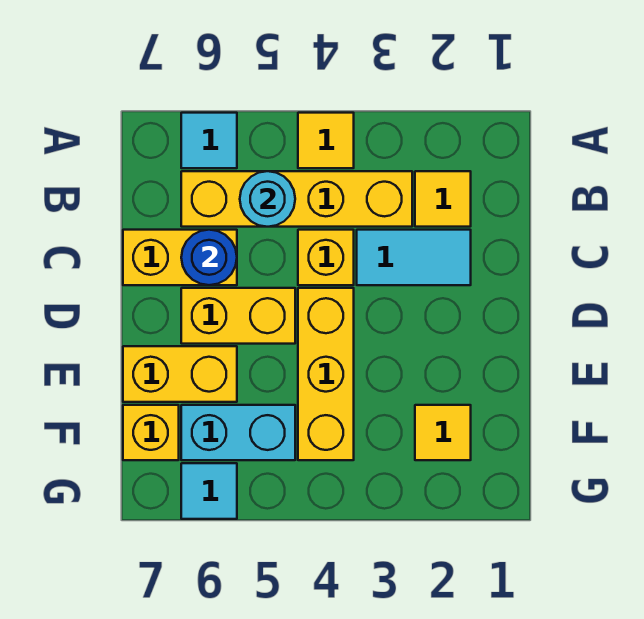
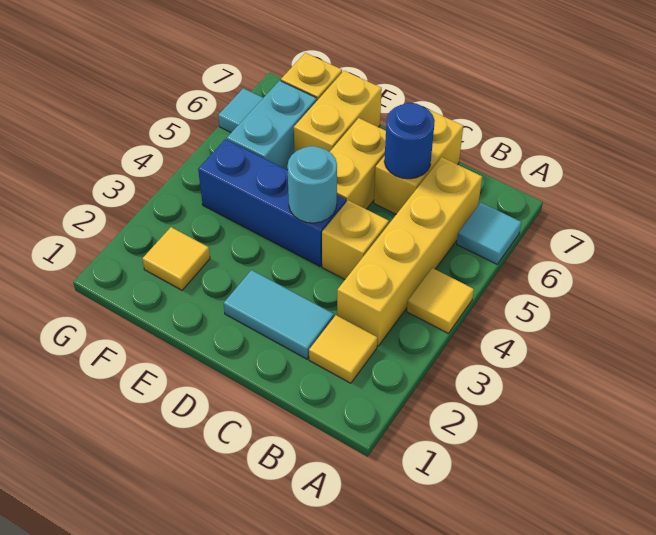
cyan round brick B5 level 2 -> cyan round brick D4 level 2
cyan tile C2:C3 level 1 -> cyan tile C2:D2 level 1
yellow brick D4:F4 level 1 -> blue brick D4:F4 level 1

